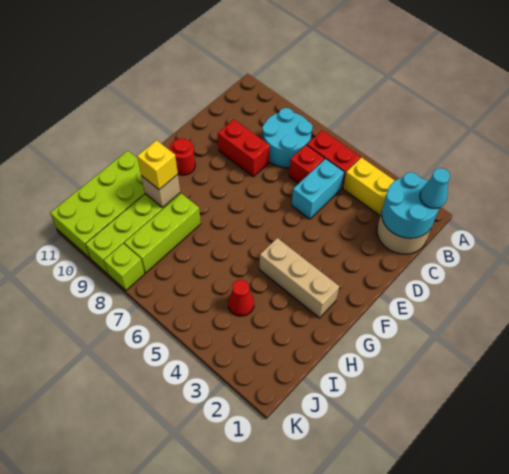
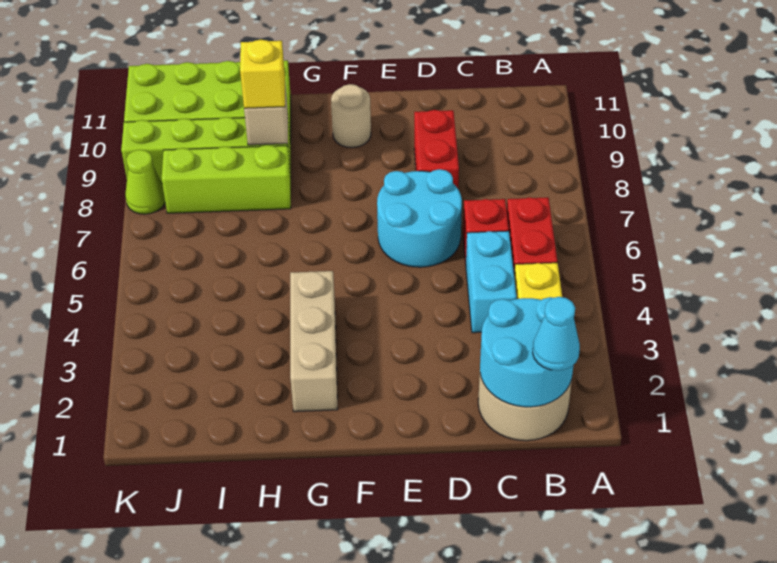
cyan round brick B7:C8 level 1 -> cyan round brick D6:E7 level 1
cyan brick C5:D5 level 1 -> cyan brick C4:C5 level 1
red round brick F10 level 1 -> tan round brick F10 level 1
red cone I4 level 1 -> none
lime brick K8 level 1 -> lime cone K8 level 1

